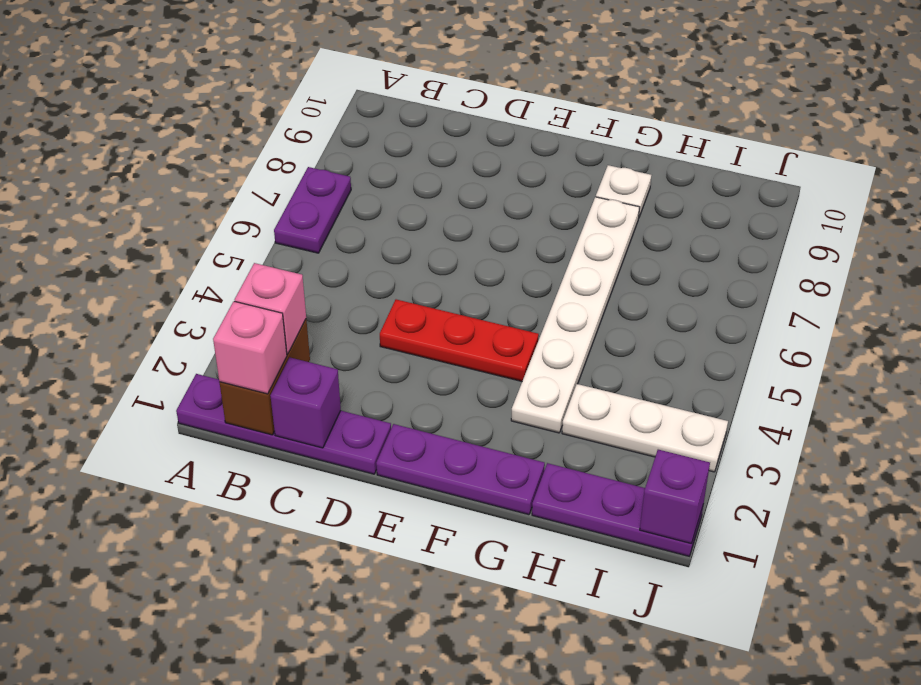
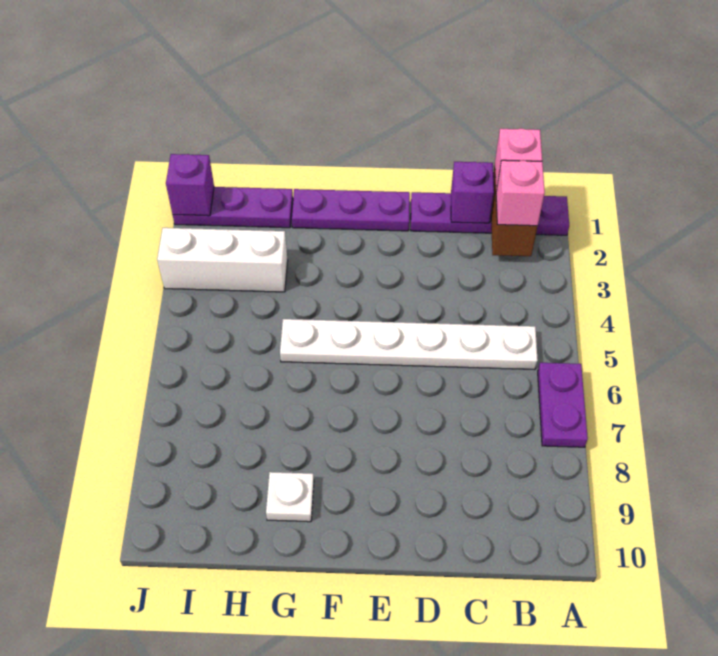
red plate D4:F4 level 1 -> none
white plate G3:G8 level 1 -> white plate B5:G5 level 1
white plate H3:J3 level 1 -> white brick H3:J3 level 1

